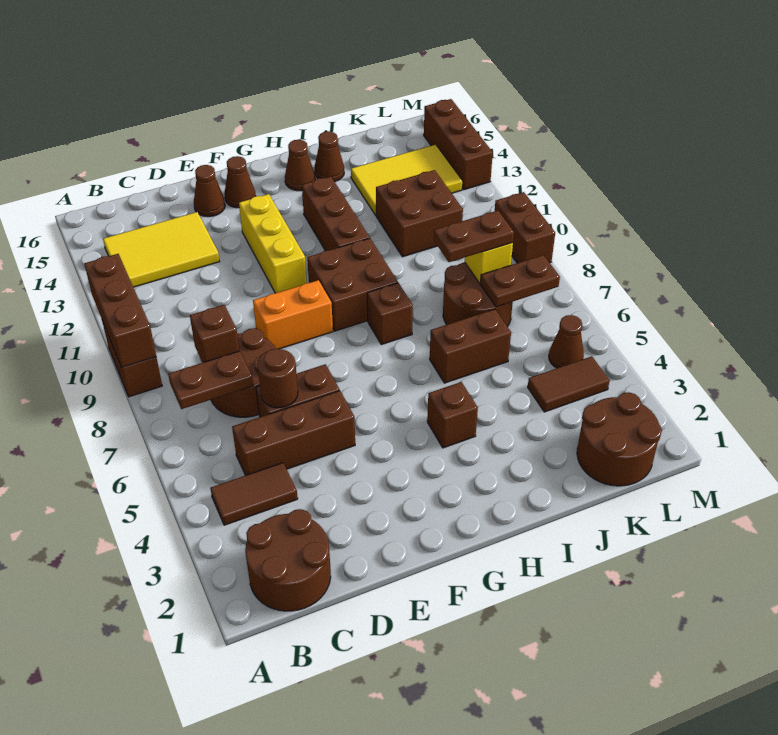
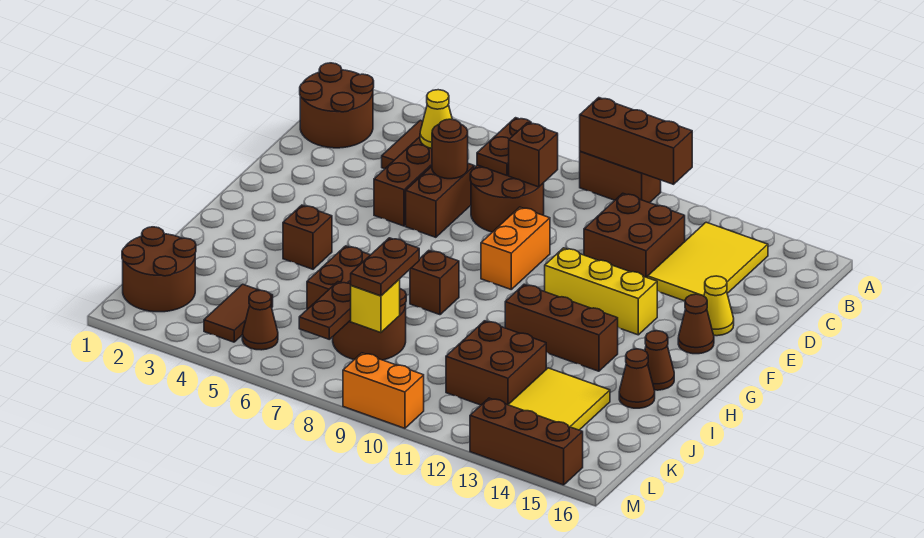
none -> yellow cone C5 level 2
brown cone E15 level 1 -> yellow cone E15 level 1
brown brick G9:H10 level 1 -> brown brick C11:D12 level 1
brown brick M9:M10 level 1 -> orange brick M9:M10 level 1

